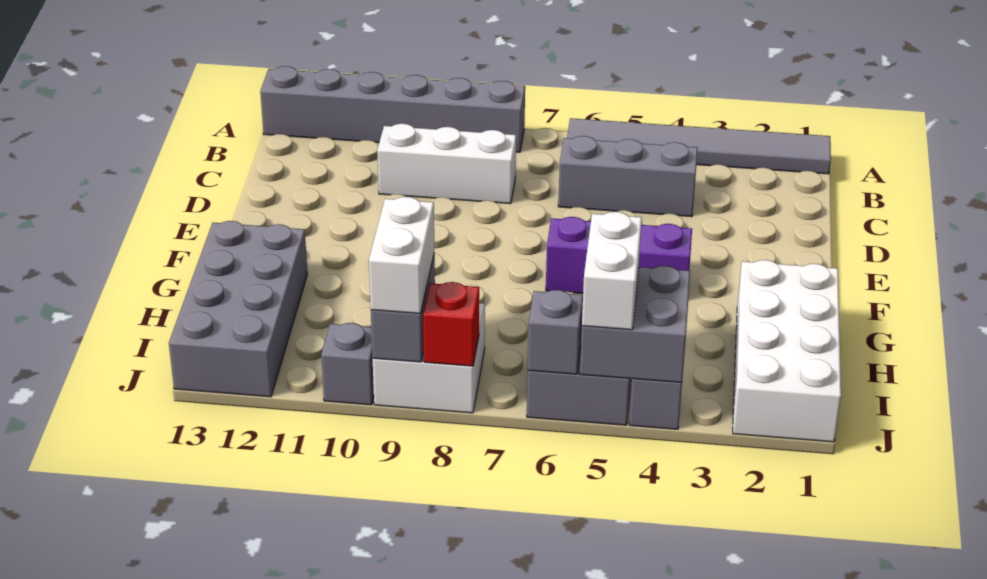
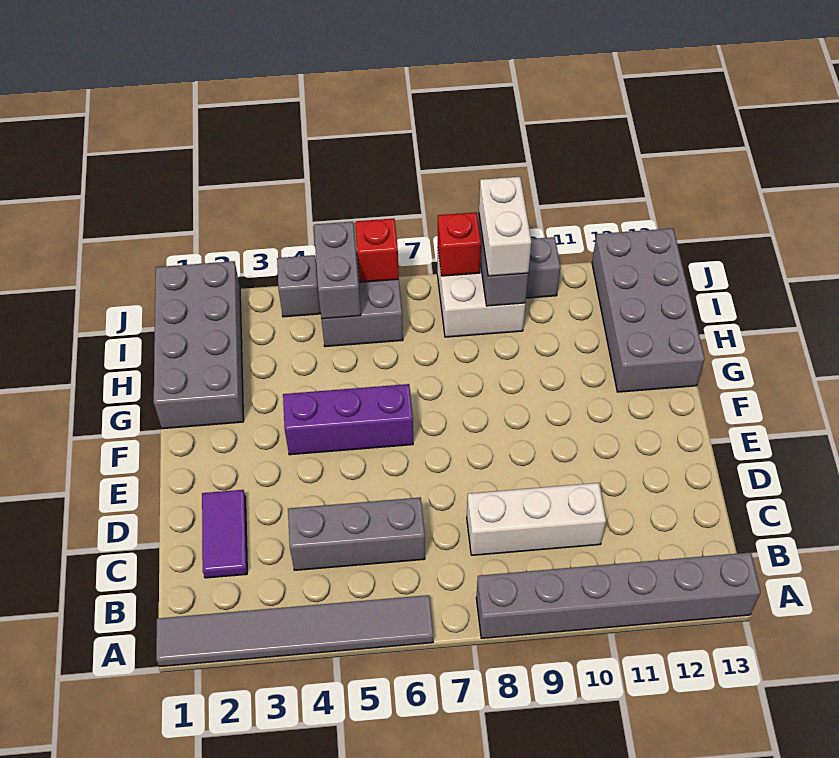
none -> purple tile C2:D2 level 1
white brick G1:J2 level 1 -> grey brick G1:J2 level 1
grey brick I4:J5 level 2 -> grey brick I5:J5 level 2
white brick I5:J5 level 3 -> none
grey brick J6 level 2 -> red brick J6 level 2

